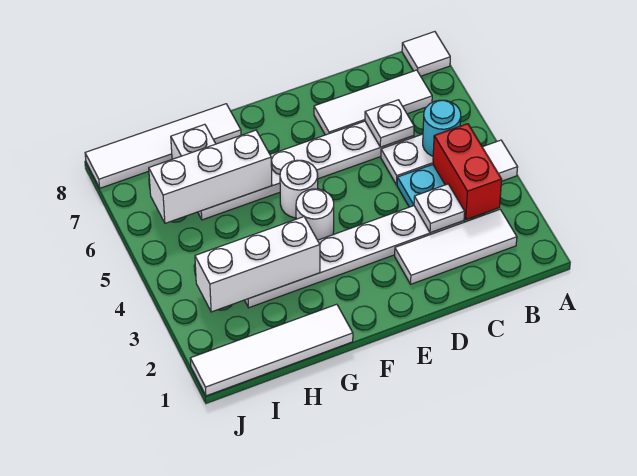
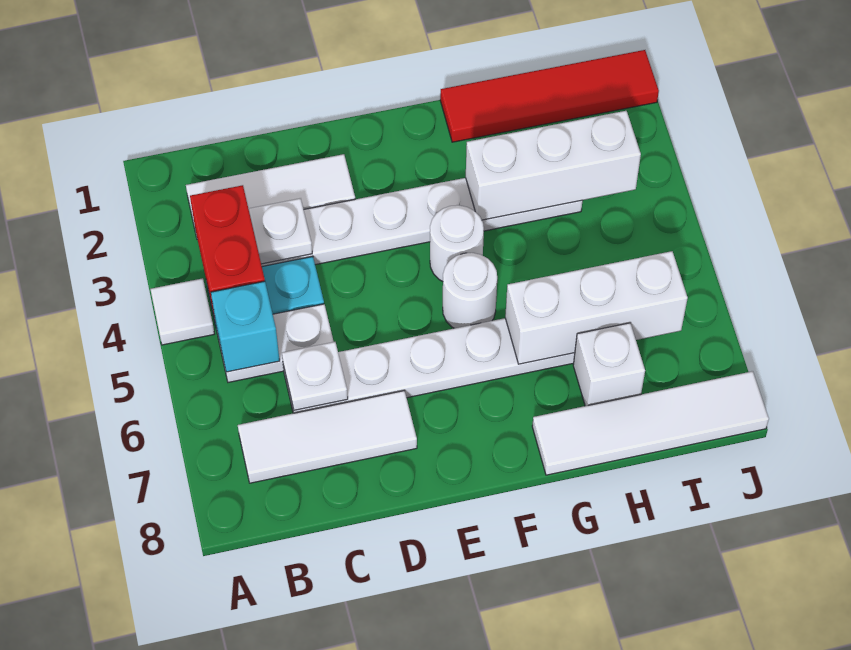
white tile A8 level 1 -> none
cyan round brick B5 level 2 -> cyan brick B5 level 2
white tile G1:J1 level 1 -> red tile G1:J1 level 1

